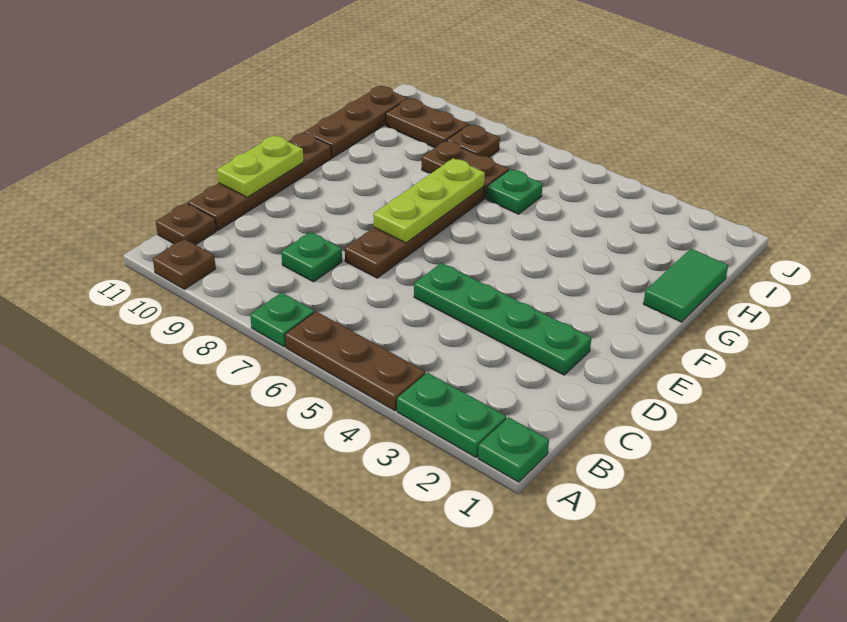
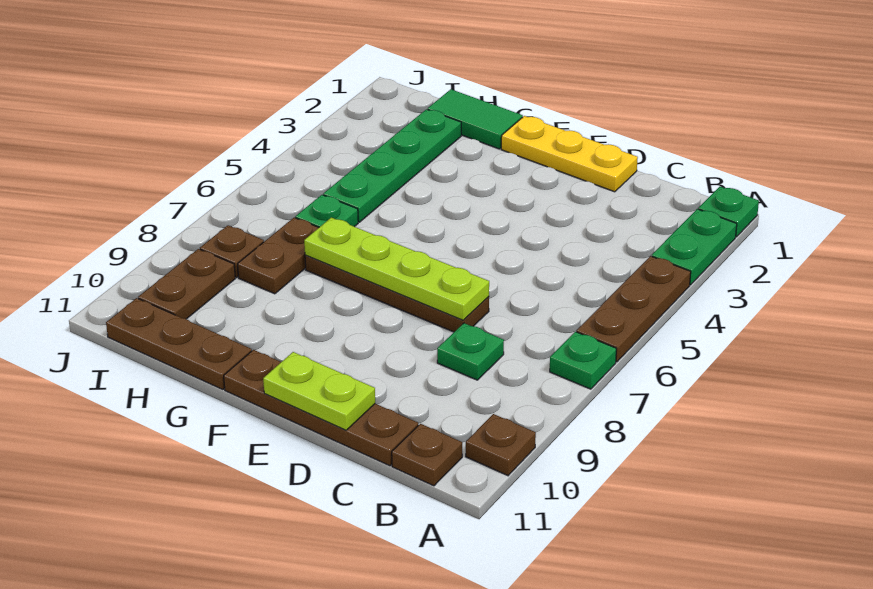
none -> yellow plate D1:F1 level 1
green plate D2:D5 level 1 -> green plate H2:H5 level 1
lime plate E7:G7 level 2 -> lime plate D7:G7 level 2

